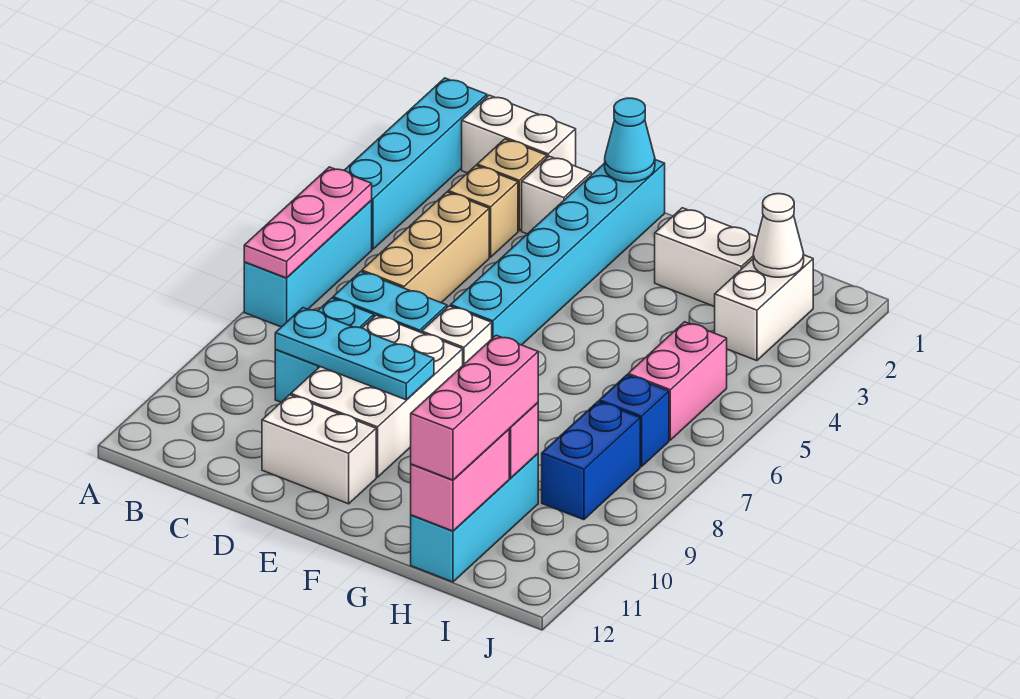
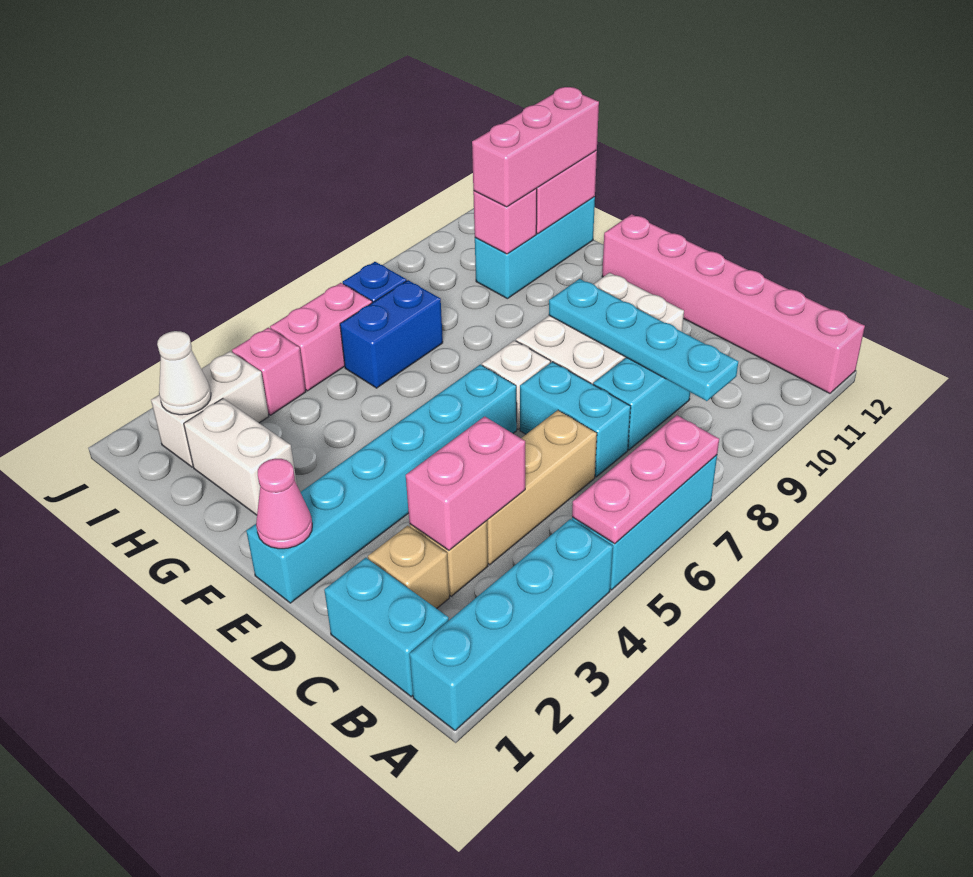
none -> pink brick A12:F12 level 1
white brick B1:C1 level 1 -> cyan brick B1:C1 level 1
none -> pink brick C3:C4 level 2
cyan plate C9:E9 level 2 -> cyan plate B9:E9 level 2
white brick D2 level 1 -> none
white brick D11:E11 level 1 -> none
cyan cone E1 level 2 -> pink cone E1 level 2
none -> pink brick I4 level 1
blue brick I8:I9 level 1 -> blue brick H6:H7 level 1

